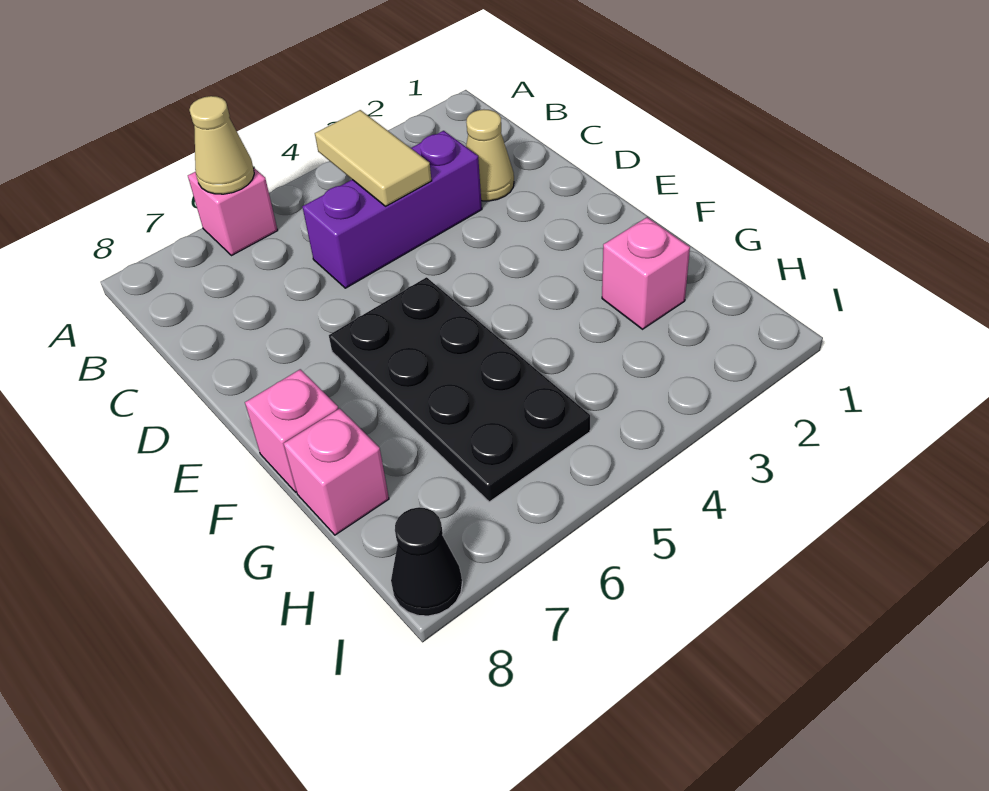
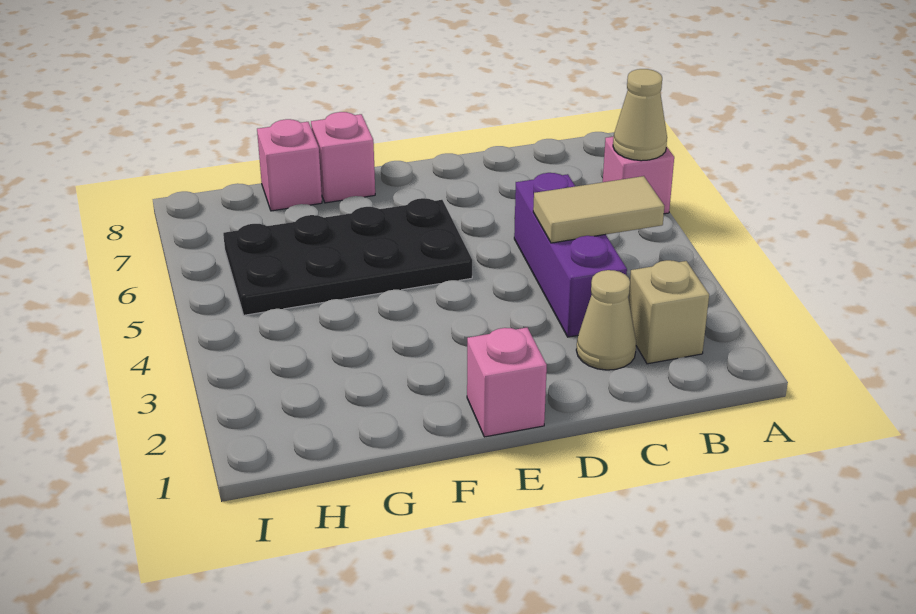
none -> tan brick B2 level 1
pink brick G2 level 1 -> pink brick E1 level 1
black cone I8 level 1 -> none

